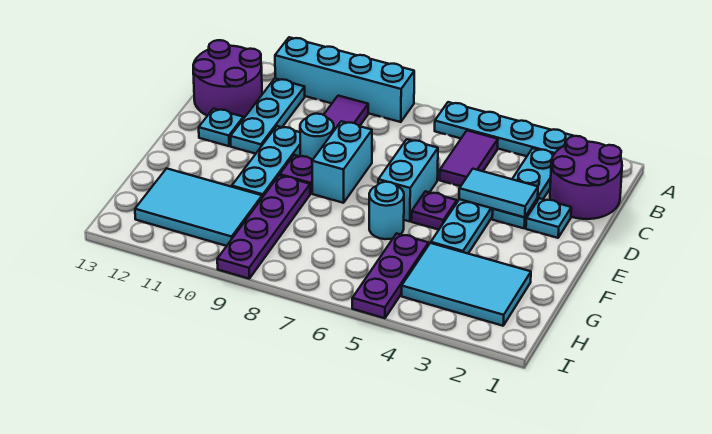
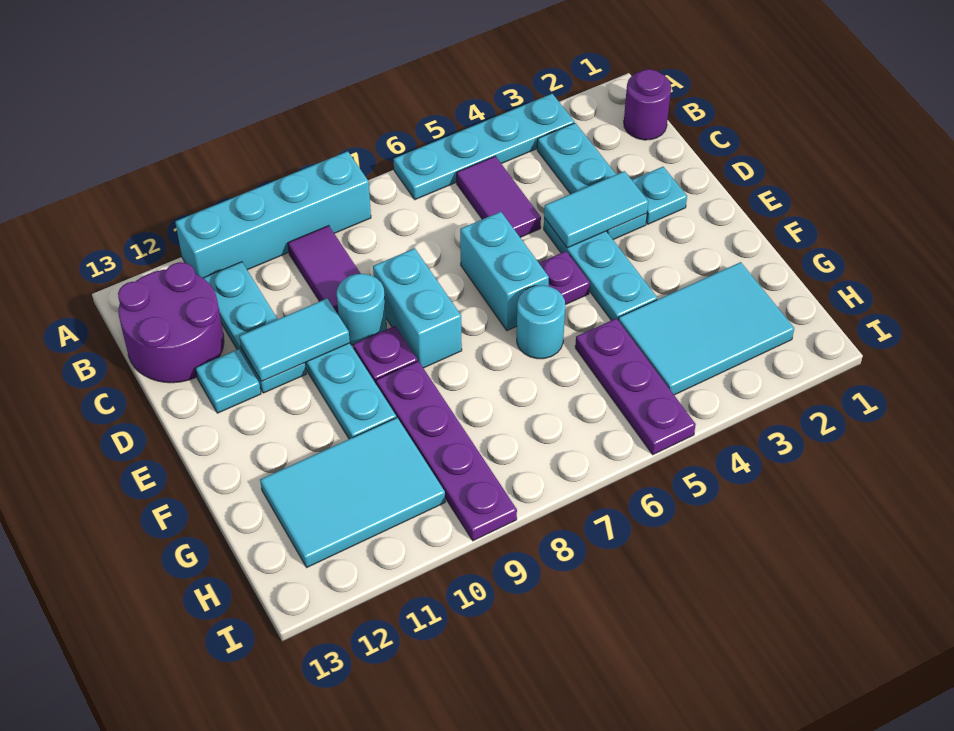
purple round brick B1:C2 level 1 -> purple round brick B1 level 1
none -> cyan tile D10:D11 level 2

